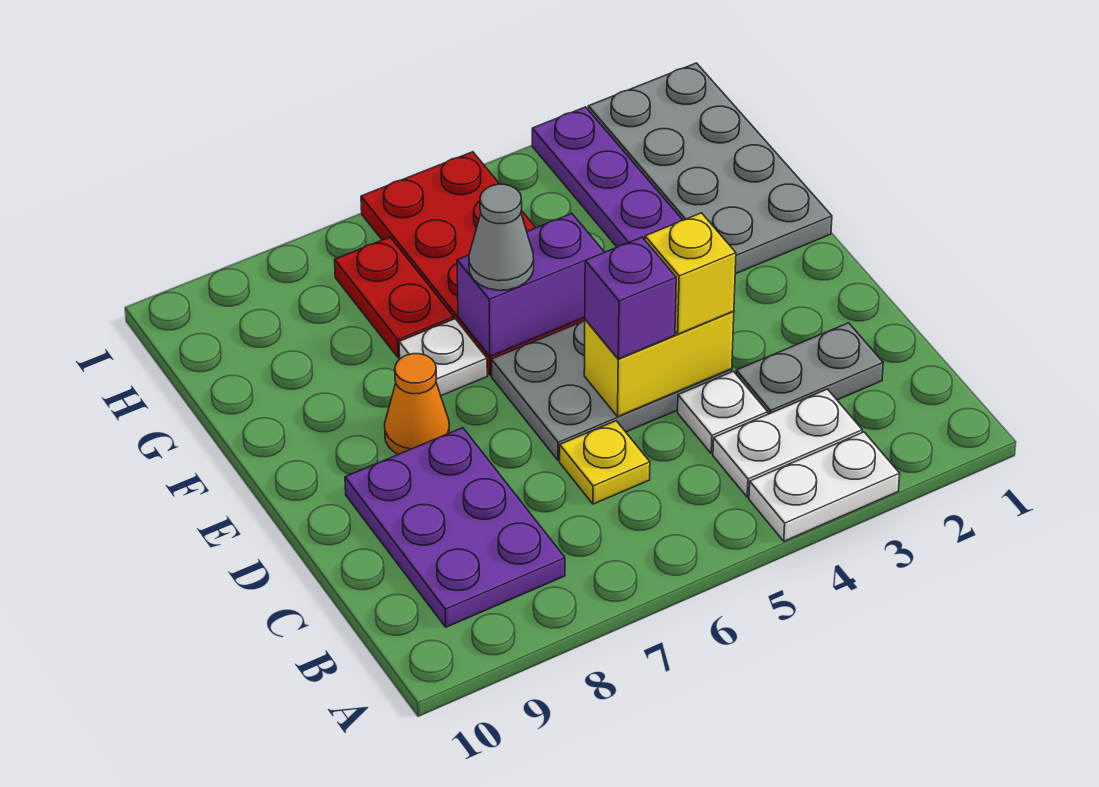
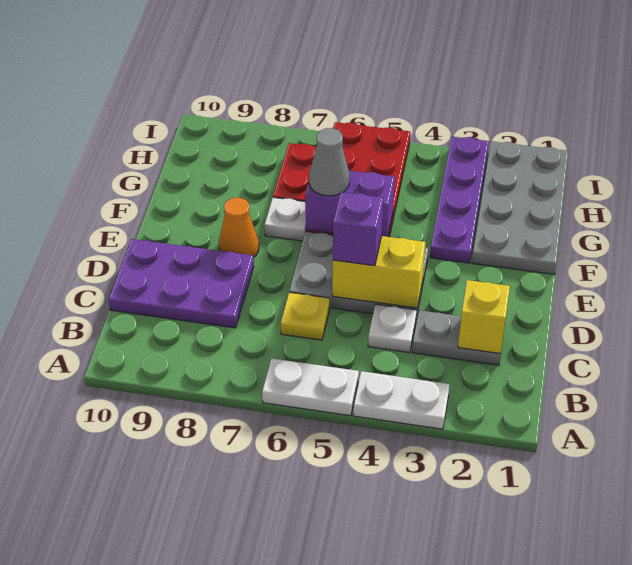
white plate B3:B4 level 1 -> white plate A5:A6 level 1
purple plate B8:D9 level 1 -> purple plate C8:D10 level 1
yellow brick D4 level 3 -> yellow brick C2 level 2

